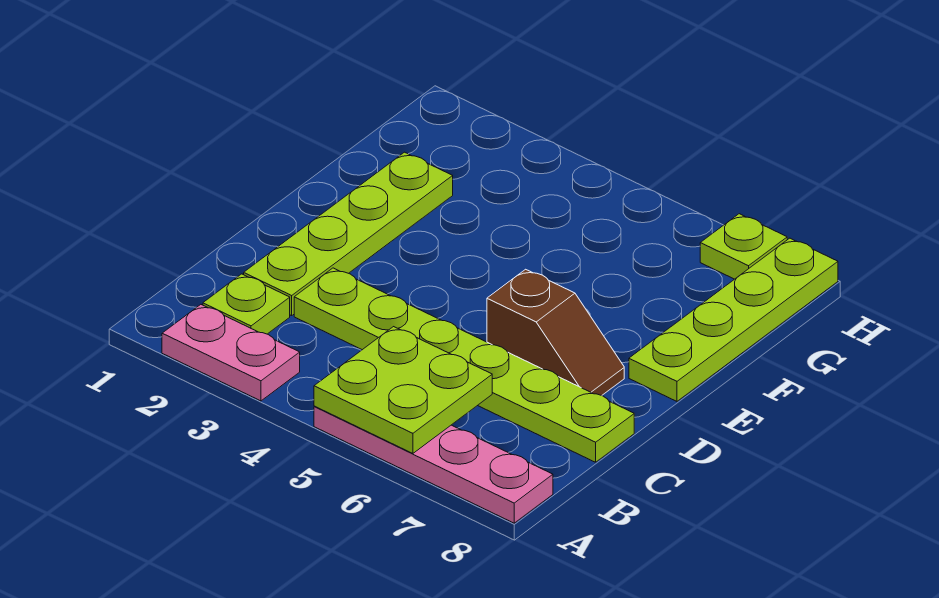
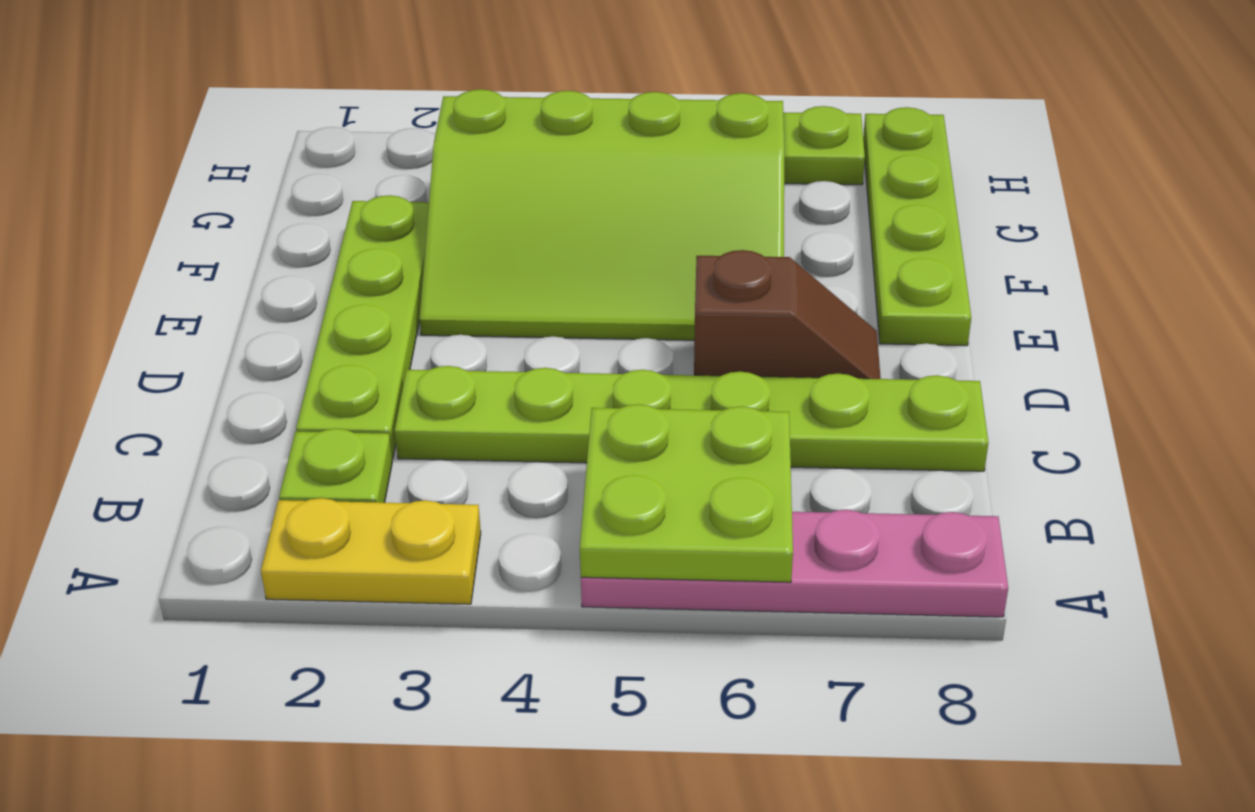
pink plate A2:A3 level 1 -> yellow plate A2:A3 level 1
none -> lime slope E3:G6 level 1 top G

